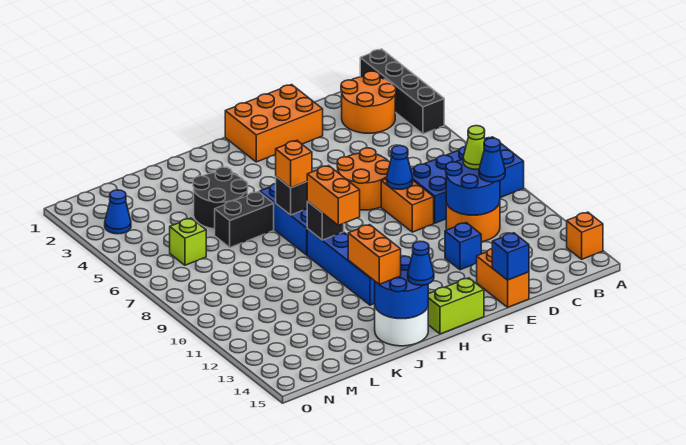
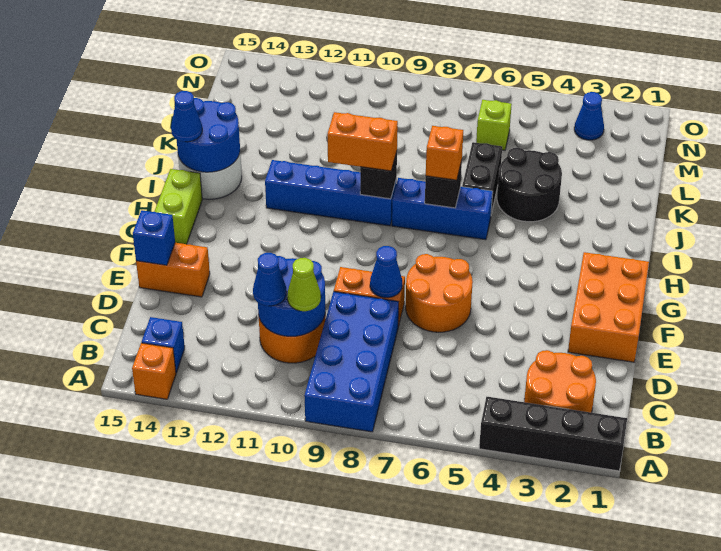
blue brick E12 level 1 -> blue brick B14 level 1
orange brick J13:J14 level 3 -> none

